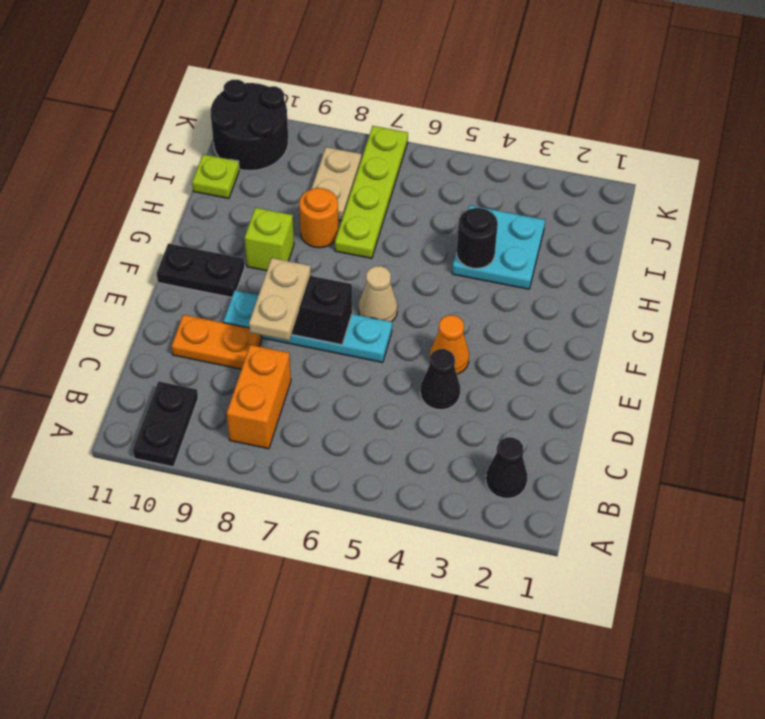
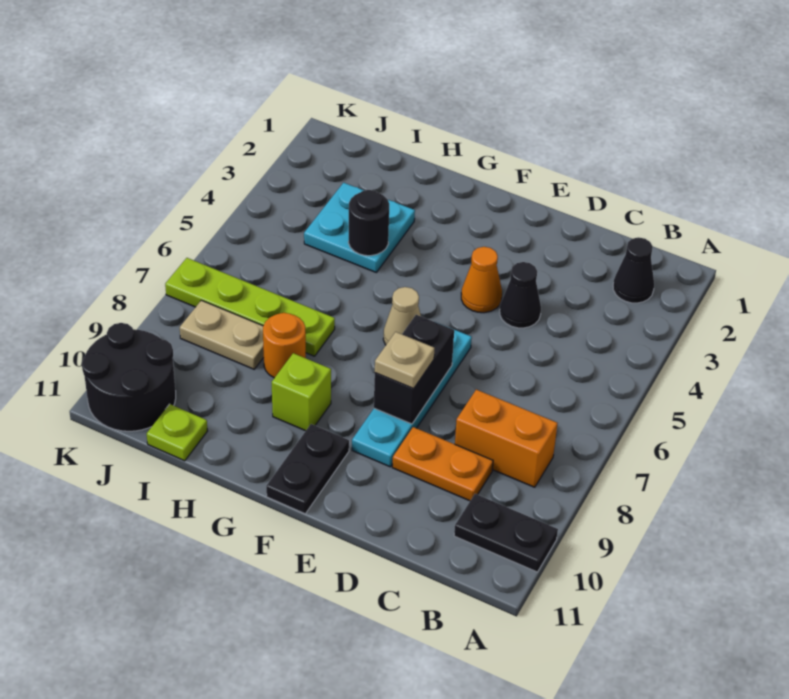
tan plate D8:E8 level 3 -> tan plate E8 level 3
orange plate D9:D10 level 1 -> orange plate C9:D9 level 1

